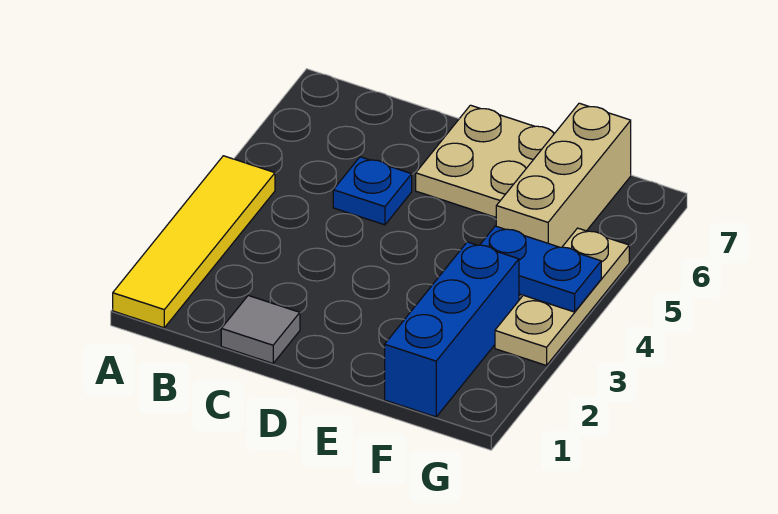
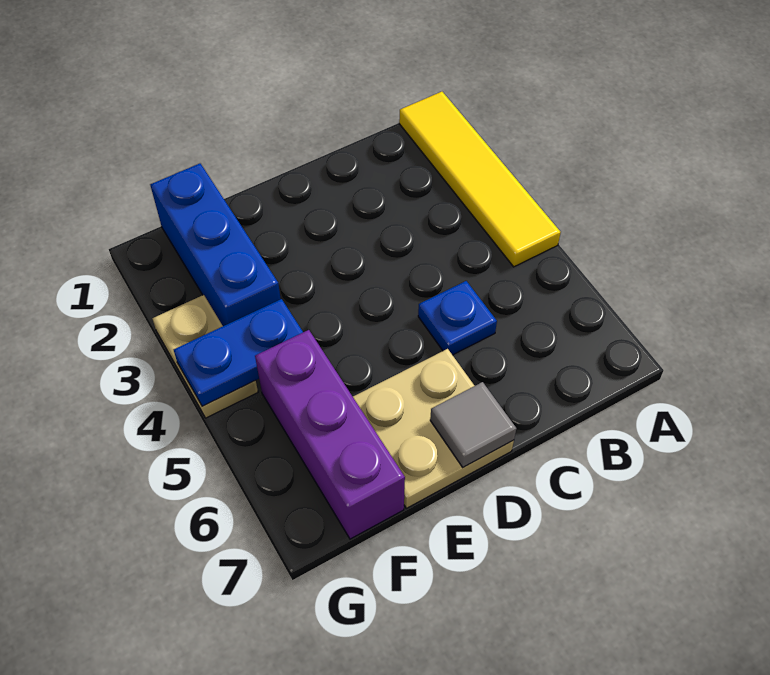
grey tile C1 level 1 -> grey tile D7 level 2
tan brick F5:F7 level 1 -> purple brick F5:F7 level 1
tan plate G3:G5 level 1 -> tan plate G3:G4 level 1

